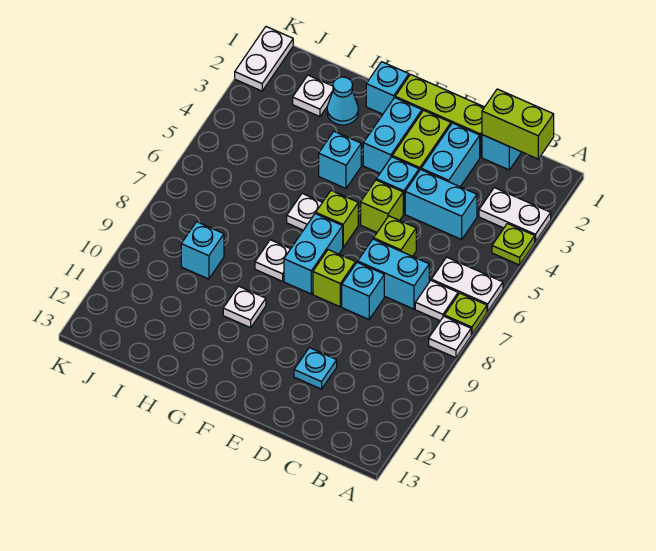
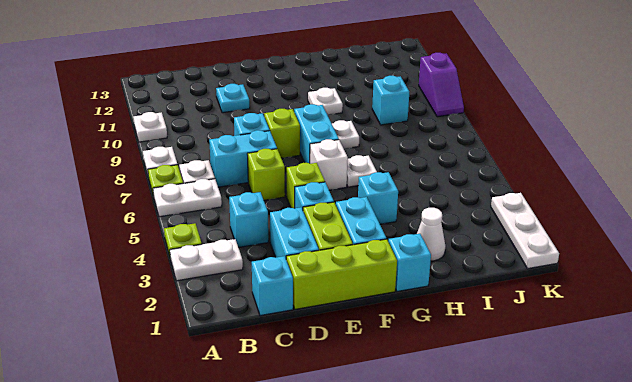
lime brick B1:C1 level 2 -> none
cyan brick C4:D4 level 1 -> cyan brick C4 level 1
lime brick F6 level 1 -> white brick F6 level 1
cyan cone H2 level 1 -> white cone H2 level 1
white plate I2 level 1 -> white plate A10 level 1
white plate K1:K2 level 1 -> white plate K1:K3 level 1
none -> purple slope K9:K10 level 1 top 10

